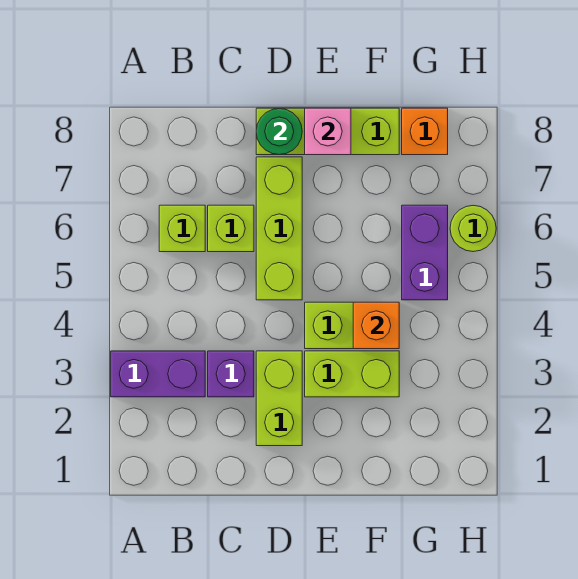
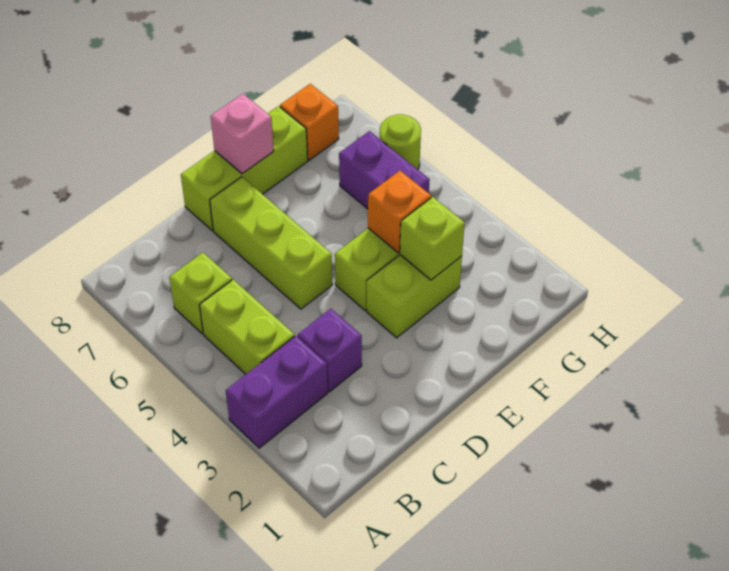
lime brick C6 level 1 -> lime brick F3 level 2
lime brick D2:D3 level 1 -> lime brick B4:B5 level 1
green round brick D8 level 2 -> none

